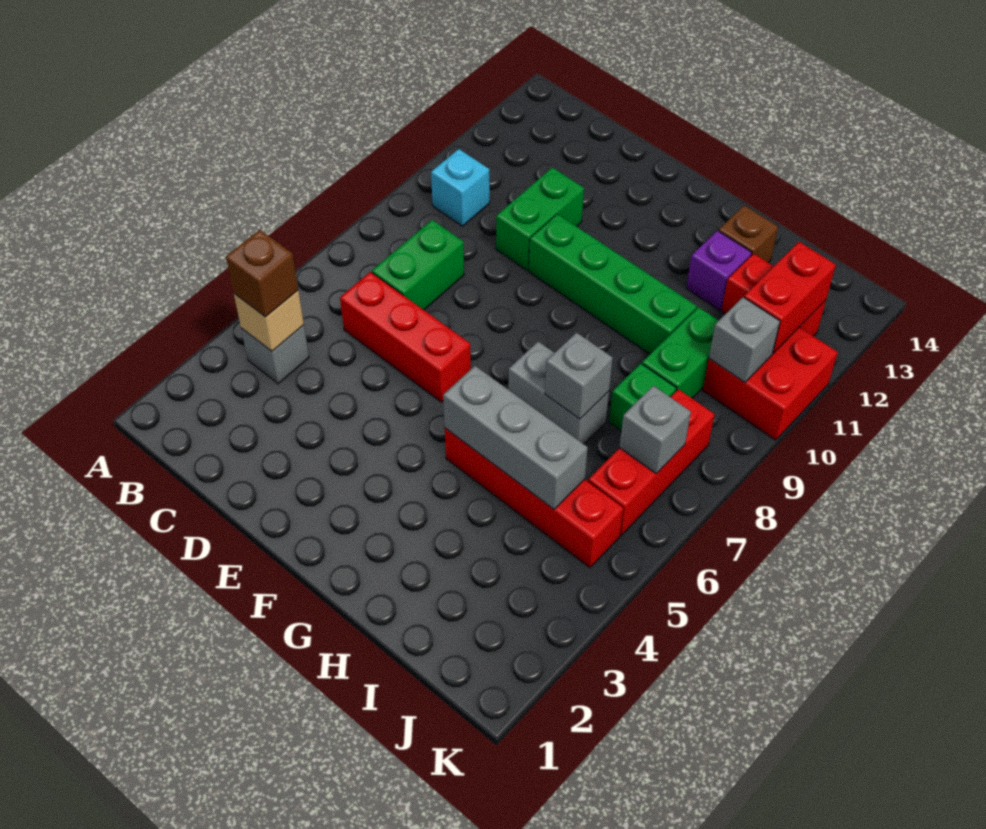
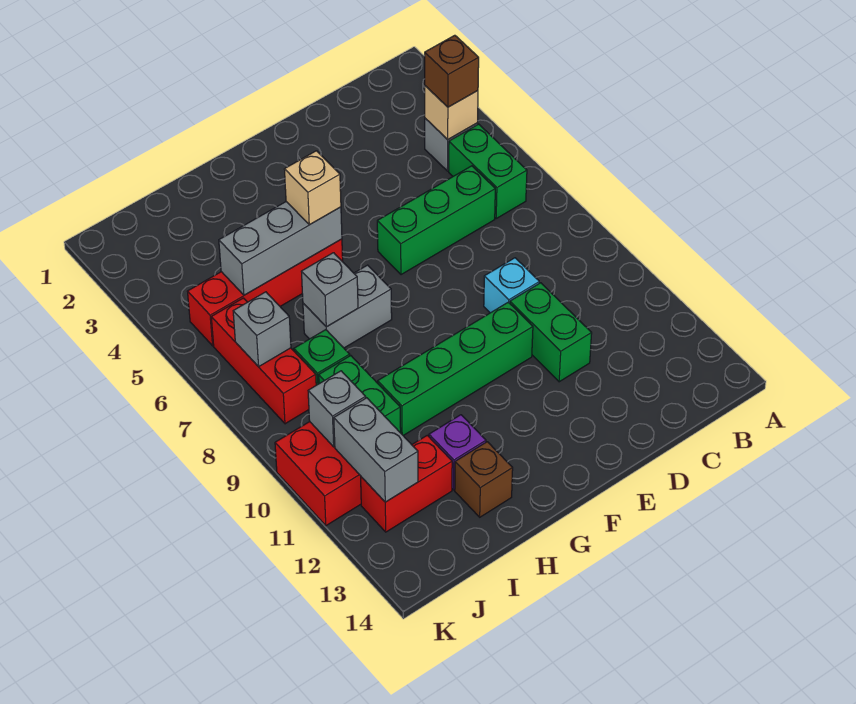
cyan brick B10 level 1 -> cyan brick D9 level 1
red brick C6:E6 level 1 -> green brick C6:E6 level 1
green brick C7:C8 level 1 -> green brick B5:B6 level 1
none -> tan brick G5 level 3
red brick J11:J12 level 2 -> grey brick J11:J12 level 2

